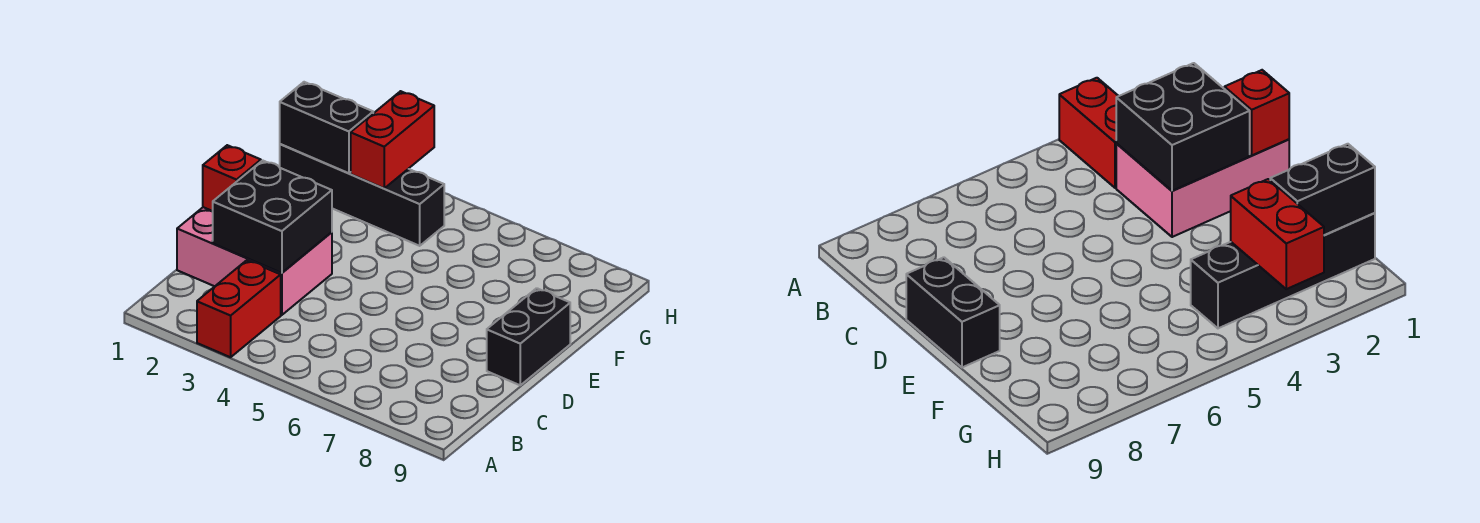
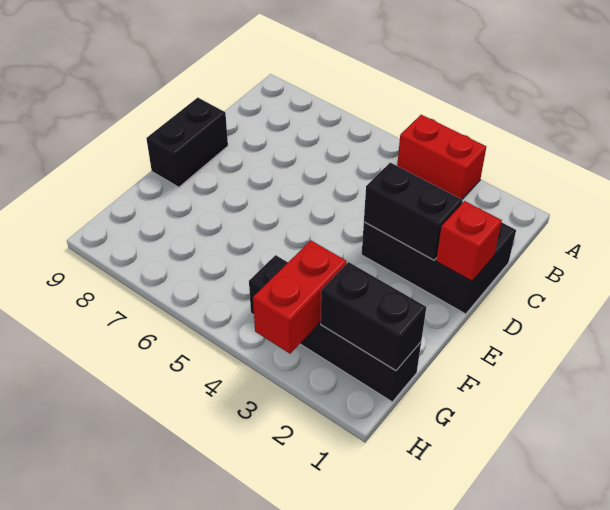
red brick A3:B3 level 1 -> red brick A3:A4 level 1
pink brick C1:D3 level 1 -> black brick C1:D3 level 1
black brick C2:D3 level 2 -> black brick D2:D3 level 2

